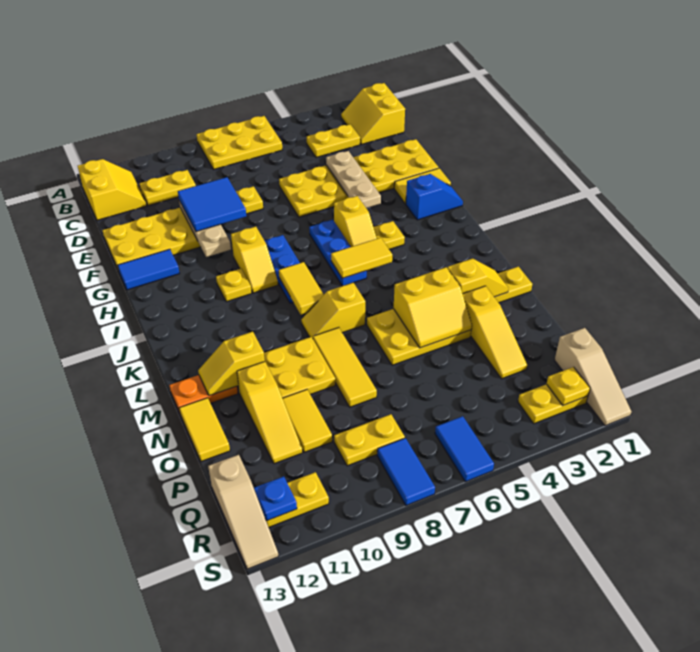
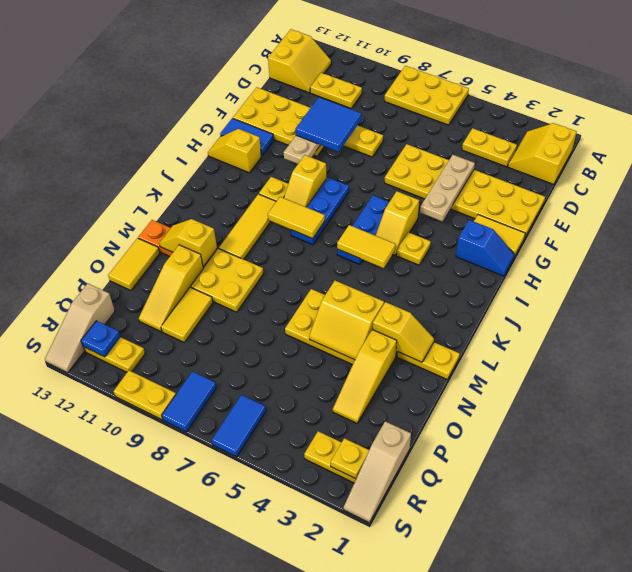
yellow tile J8:K8 level 2 -> yellow tile J8:J9 level 2
yellow slope L7:L8 level 1 top 7 -> yellow slope H12:H13 level 1 top 12
yellow tile M8:O8 level 1 -> yellow tile J10:L10 level 1
yellow plate Q8:Q9 level 1 -> yellow plate S9:S10 level 1

